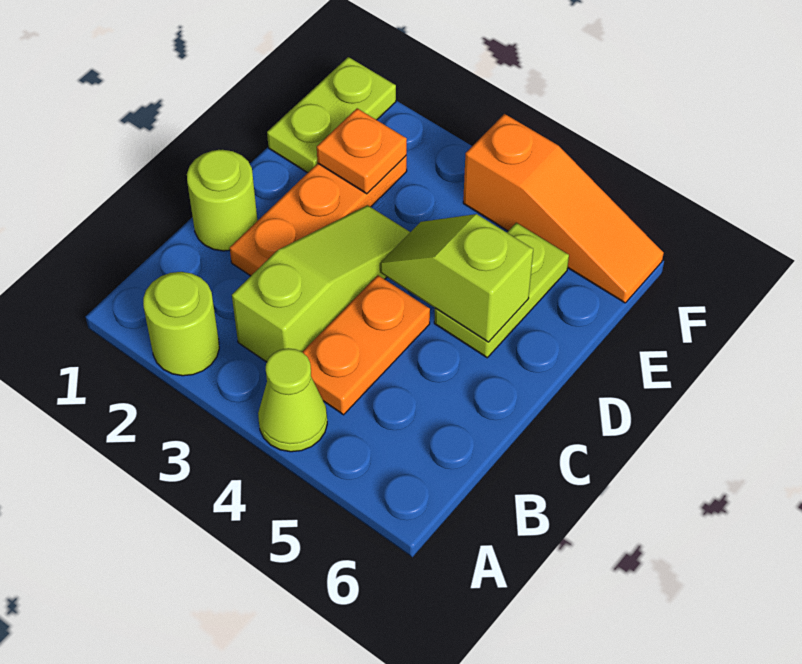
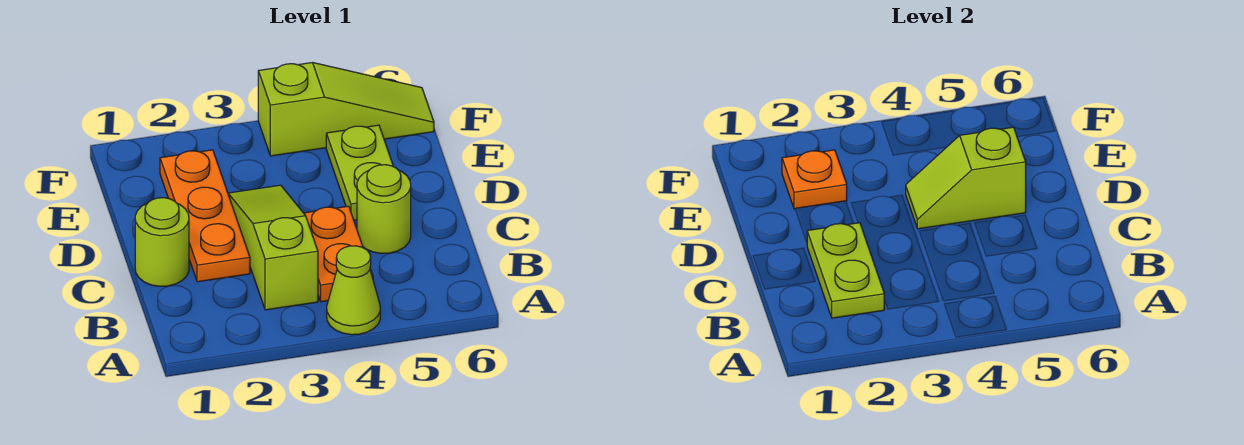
lime round brick A2 level 1 -> lime round brick C5 level 1
lime plate E1:F1 level 1 -> lime plate B2:C2 level 2
orange slope F4:F6 level 1 top 4 -> lime slope F4:F6 level 1 top 4

